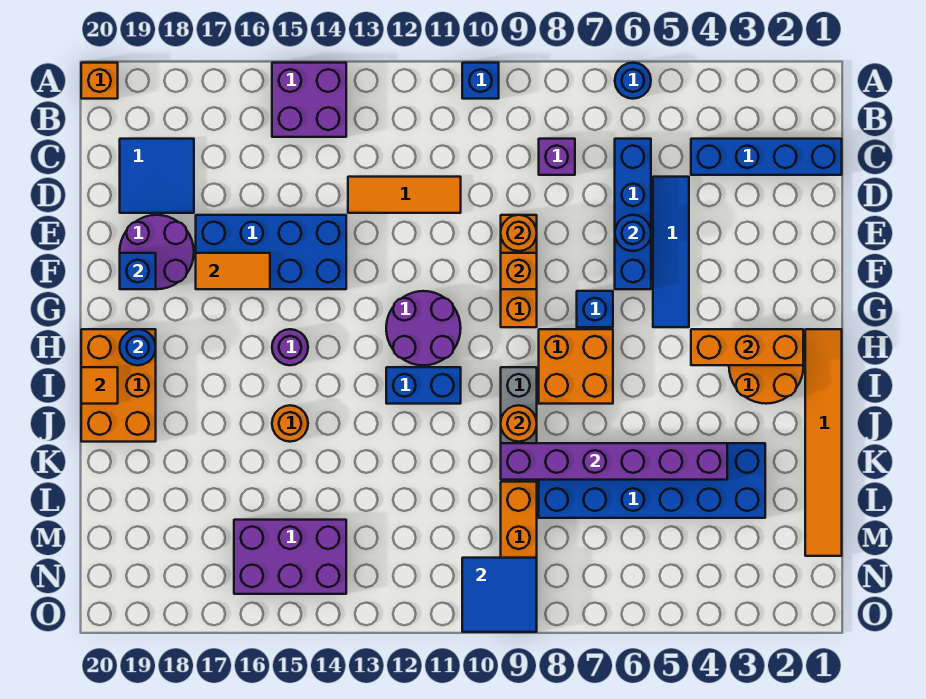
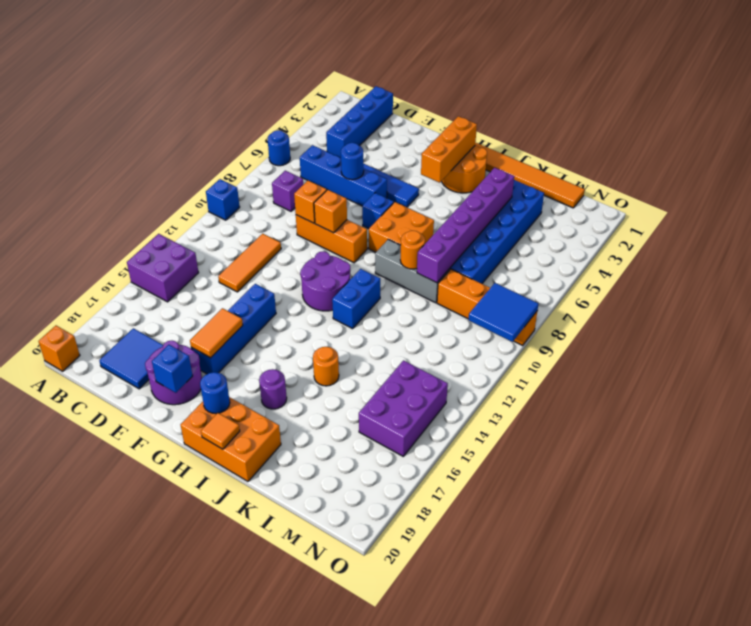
orange round brick E9 level 2 -> orange brick E9 level 2
blue brick E14:F17 level 1 -> blue brick F14:F17 level 1
purple round brick H15 level 1 -> purple round brick I17 level 1

